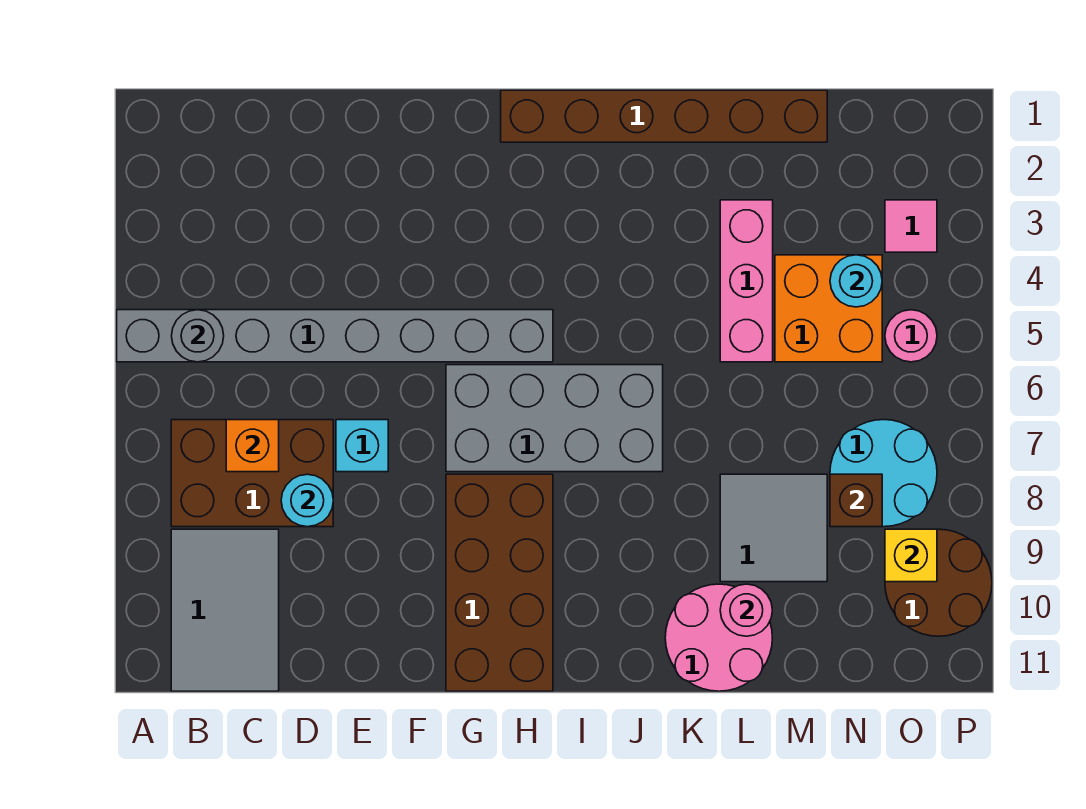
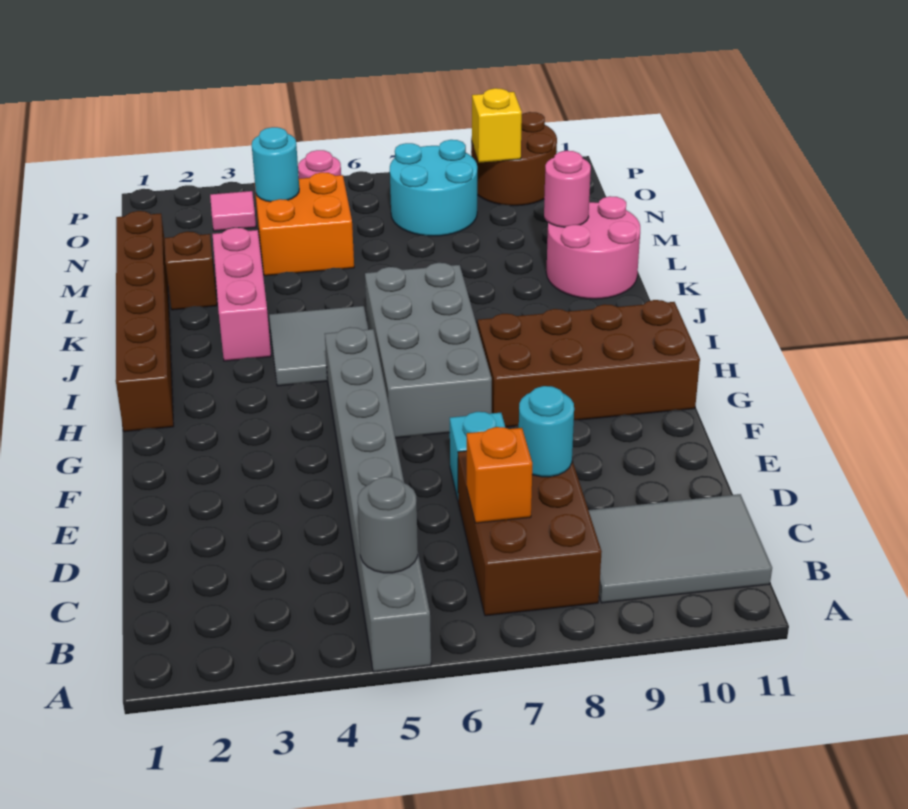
pink brick L3:L5 level 1 -> pink brick J3:L3 level 1
grey tile L8:M9 level 1 -> grey tile I4:J5 level 1
brown brick N8 level 2 -> brown brick L2 level 1

